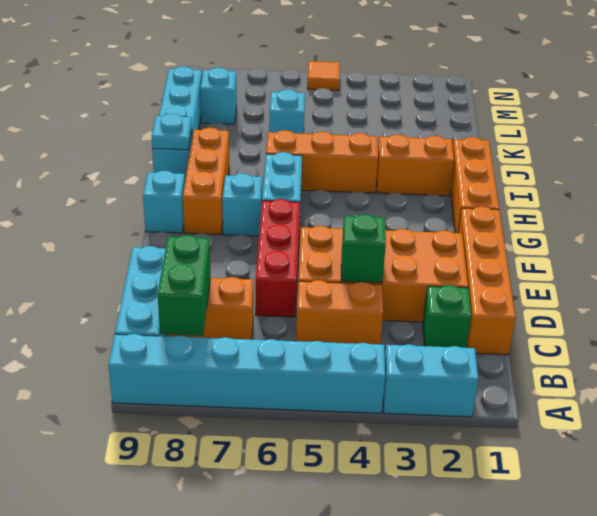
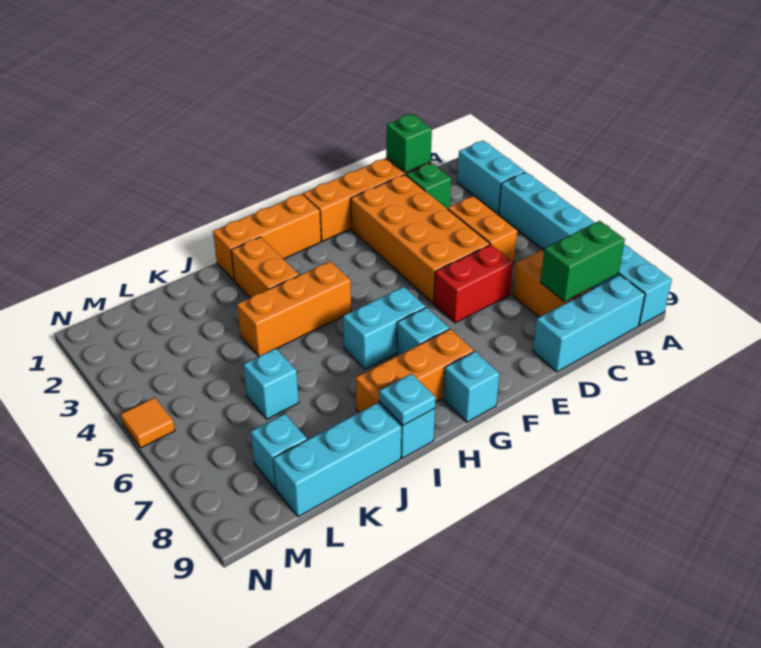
green brick D4 level 2 -> green brick C1 level 2
red brick D6:F6 level 1 -> red brick D6:E6 level 1
orange brick I4:I6 level 1 -> orange brick H4:J4 level 1

